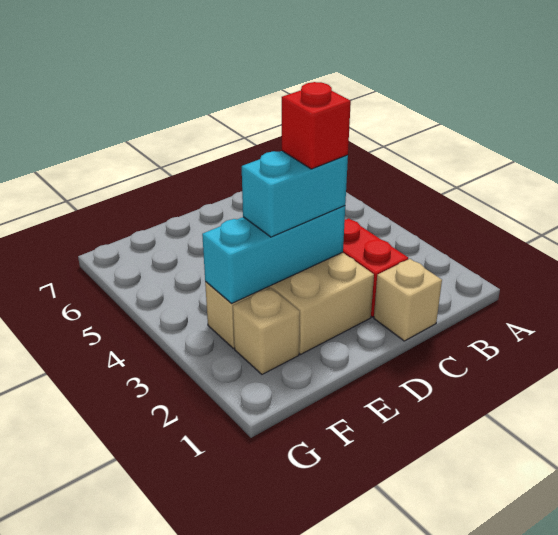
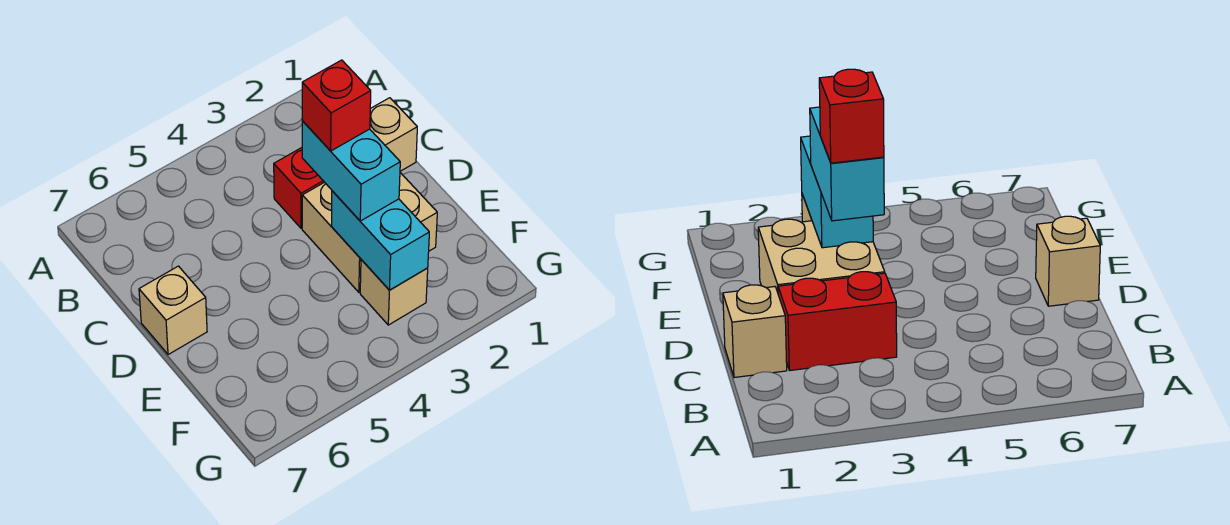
cyan brick D3:F3 level 2 -> cyan brick E3:F3 level 2
tan brick F2 level 1 -> tan brick D7 level 1

